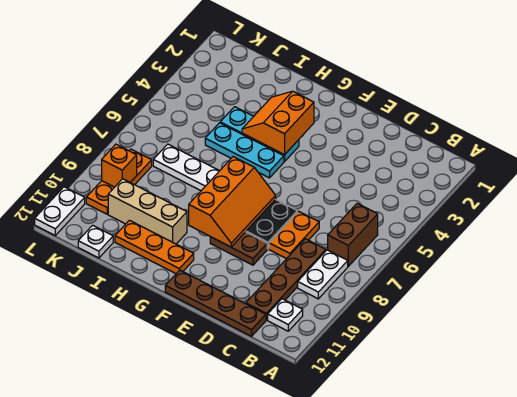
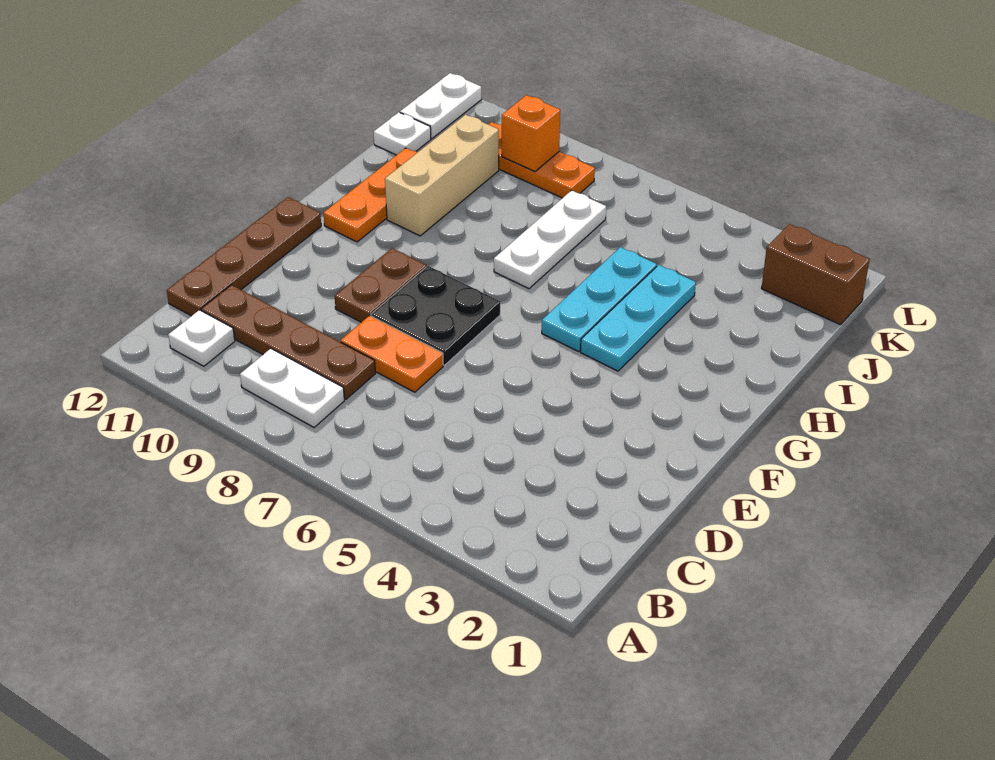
brown brick B6:B7 level 1 -> brown brick K1:K2 level 1
orange slope F7:G9 level 2 top G -> none
orange slope G3:H4 level 2 top G -> none
white plate L11:L12 level 1 -> white plate K12:L12 level 1

